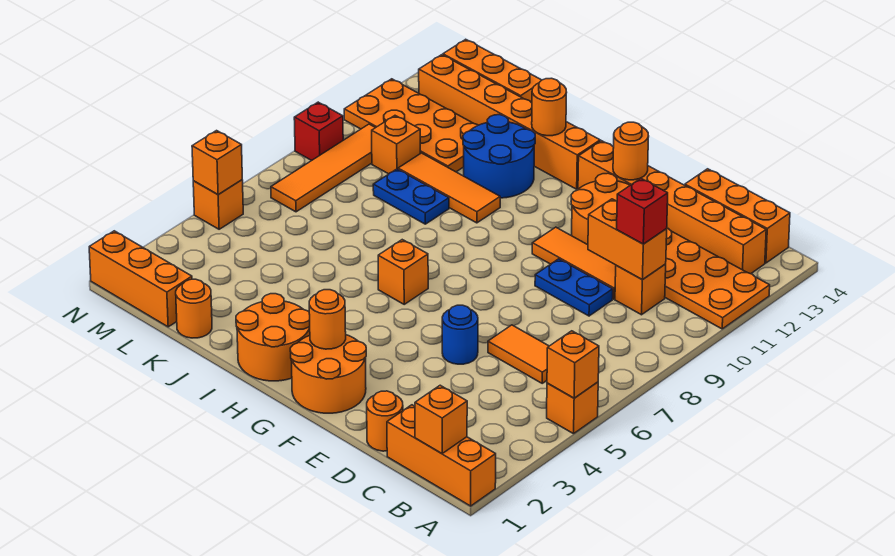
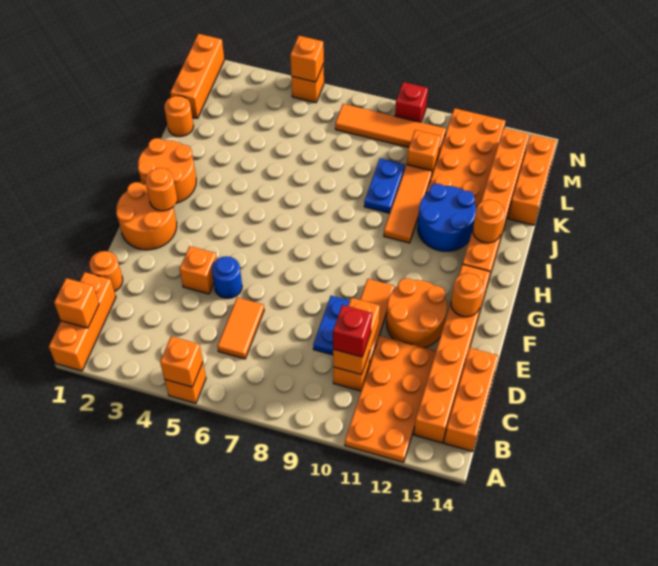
orange brick H6 level 1 -> orange brick E4 level 1

